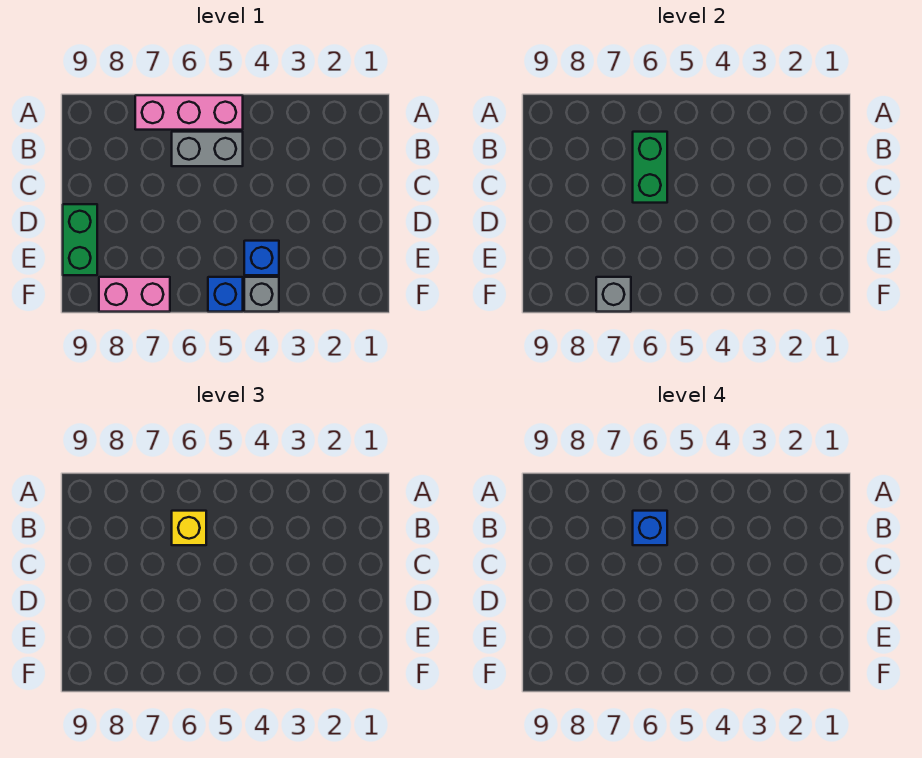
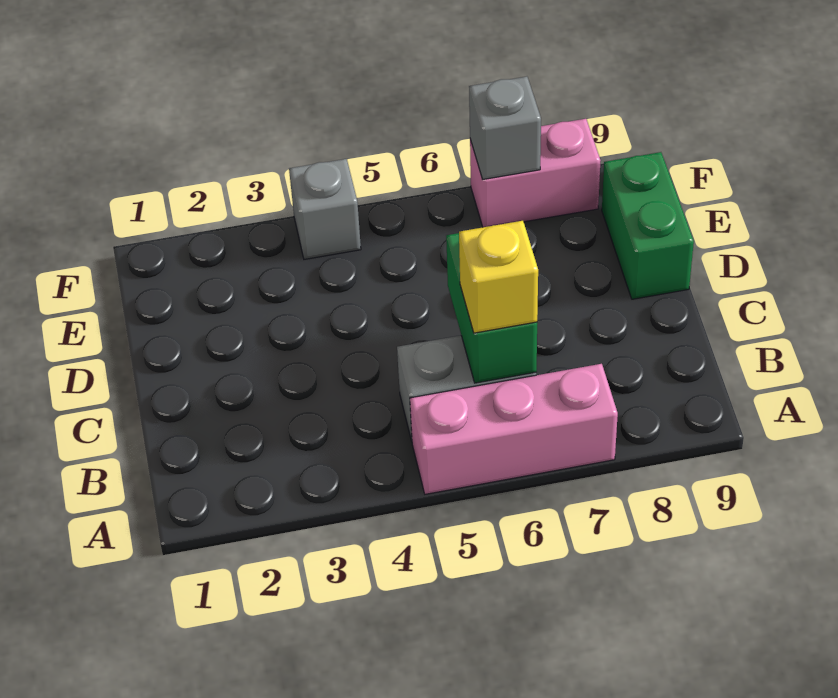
blue brick B6 level 4 -> none
blue brick E4 level 1 -> none
blue brick F5 level 1 -> none

